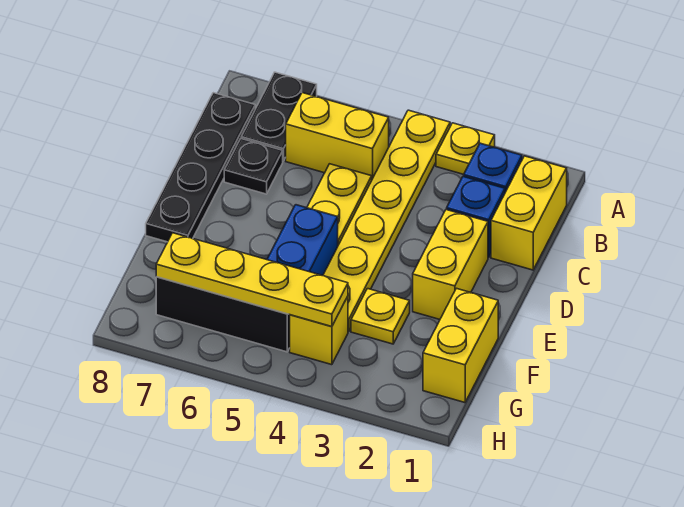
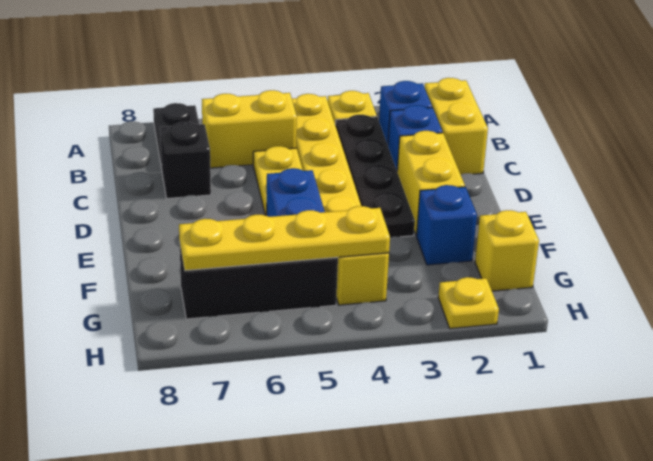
black plate B8:E8 level 1 -> black plate B3:E3 level 1
black plate C7 level 1 -> black brick C7 level 1
yellow brick F1:G1 level 1 -> yellow brick G1 level 1
none -> blue brick F2 level 1
yellow plate F3 level 1 -> yellow plate H2 level 1

